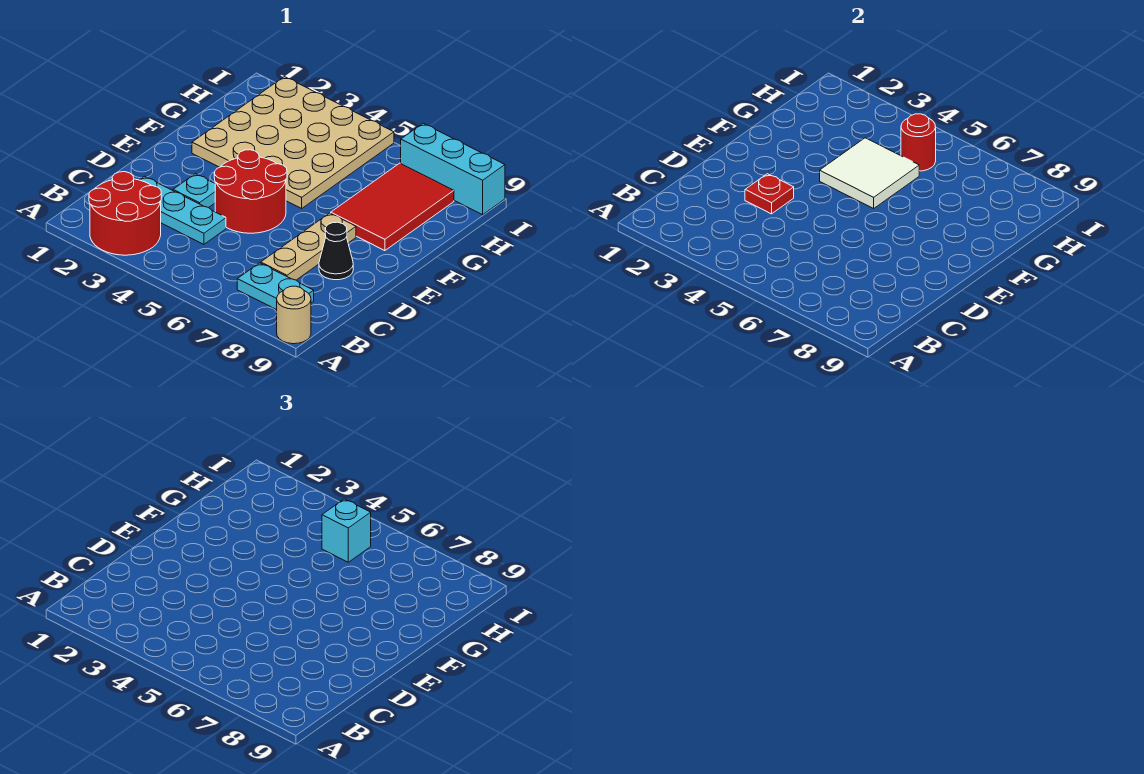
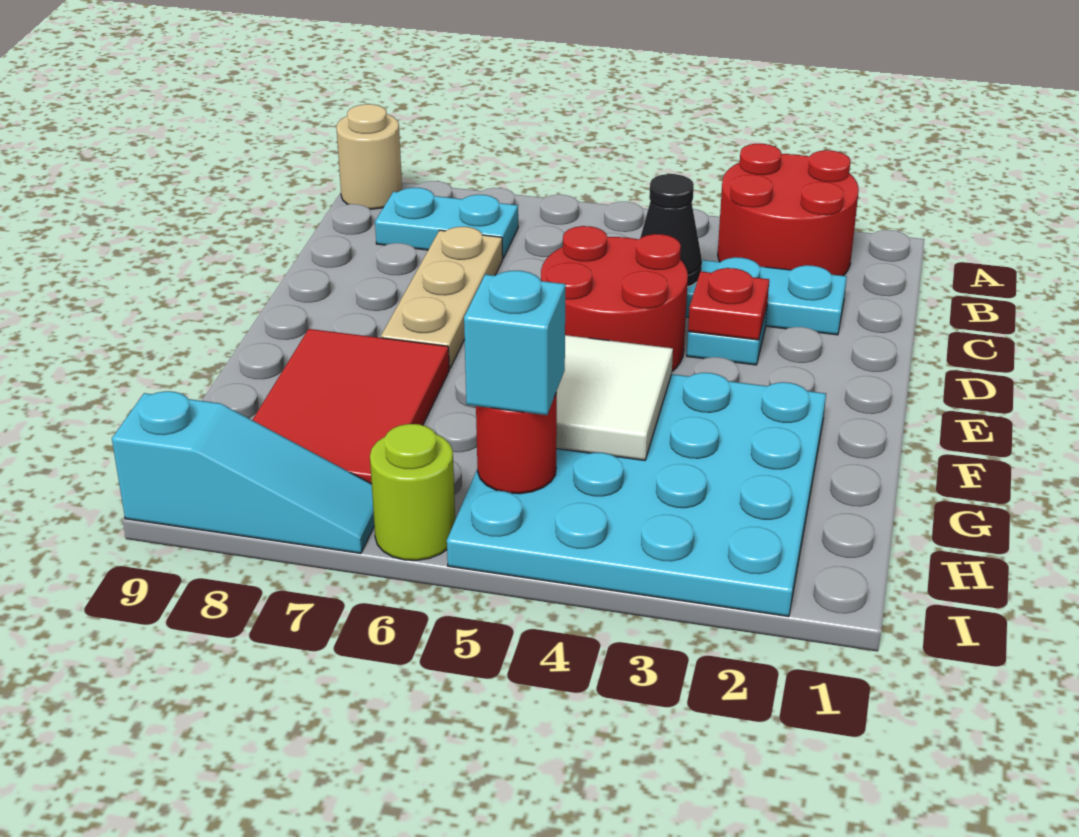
black cone D8 level 1 -> black cone C4 level 2
tan plate F2:I5 level 1 -> cyan plate F2:I5 level 1
none -> lime round brick I6 level 1
cyan brick I7:I9 level 1 -> cyan slope I7:I9 level 1 top 9

